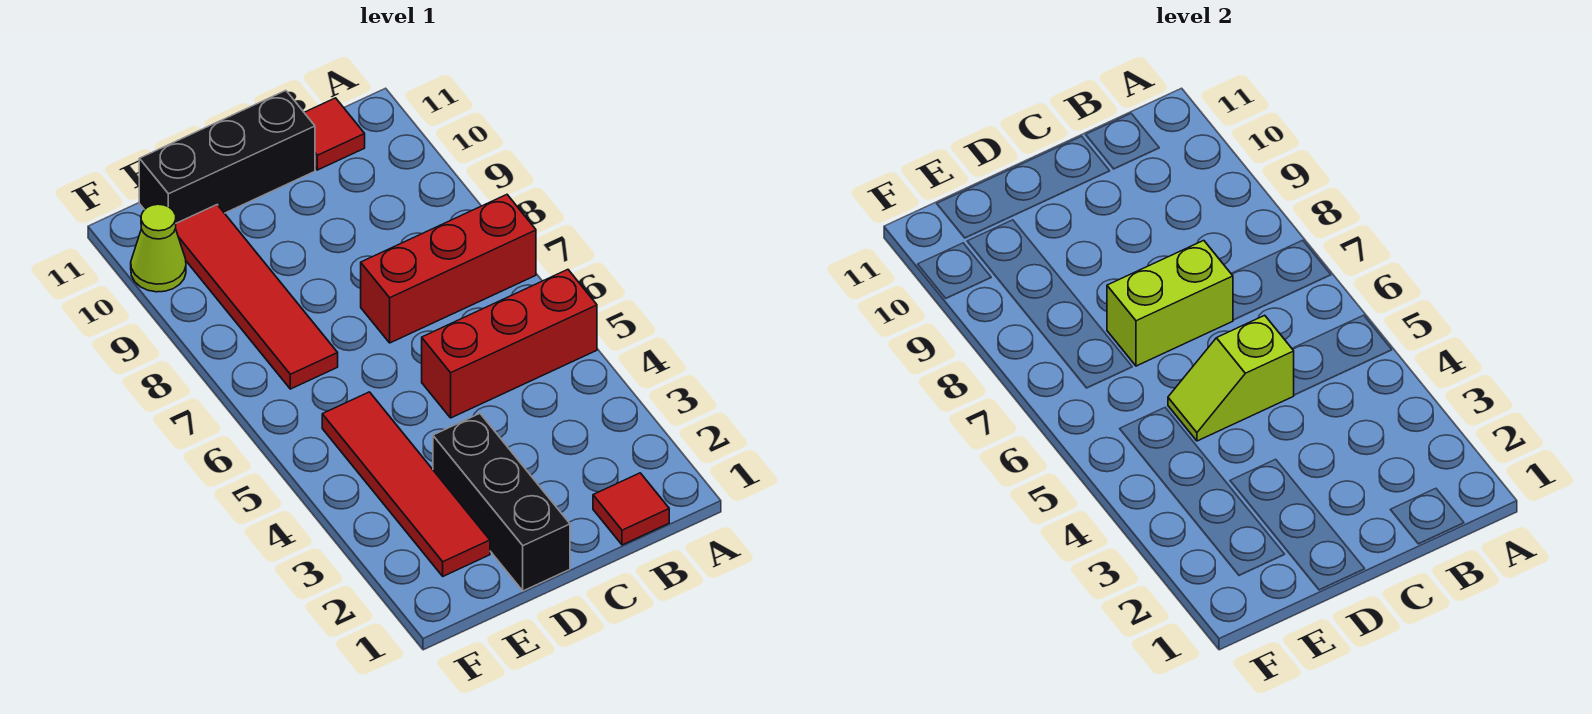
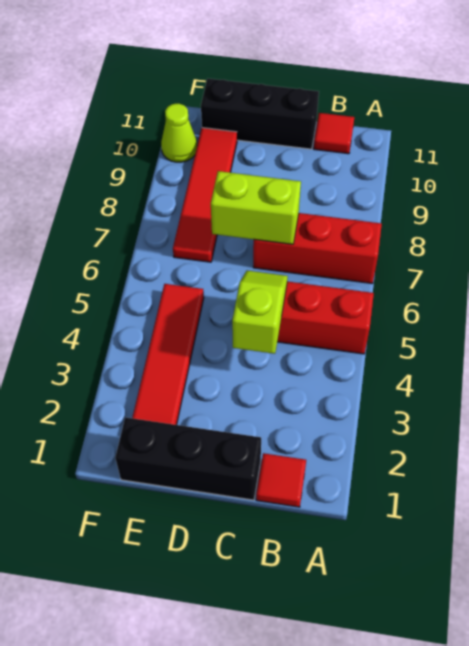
lime slope C5:D5 level 2 top C -> lime slope C4:C5 level 2 top 4
black brick D1:D3 level 1 -> black brick C1:E1 level 1

